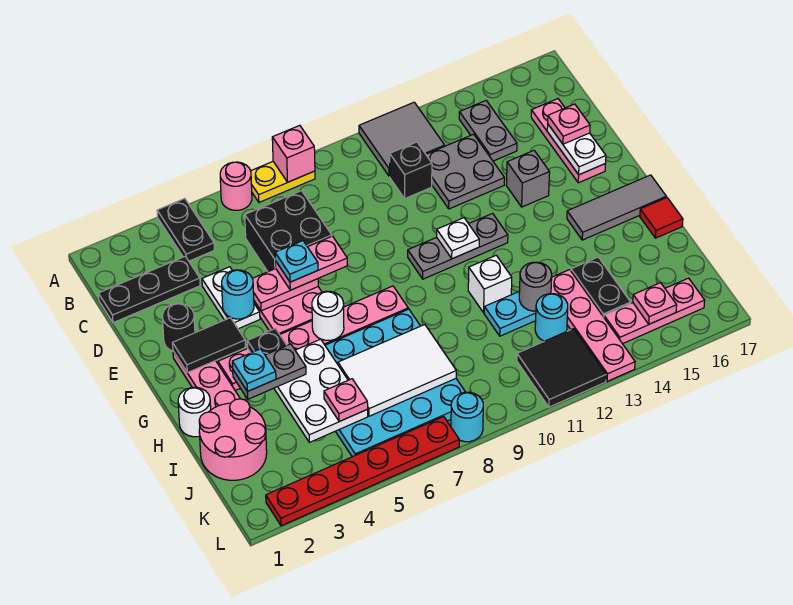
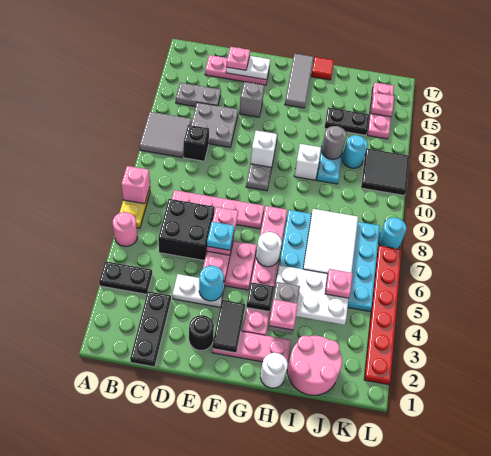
white plate F11 level 2 -> white brick F11 level 2
cyan plate H3 level 4 -> pink plate H3 level 4
pink plate I13:L13 level 1 -> pink plate C8:F8 level 1

